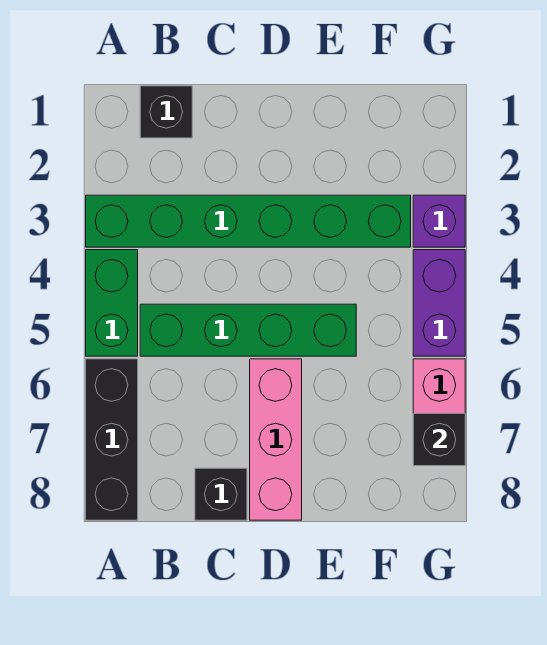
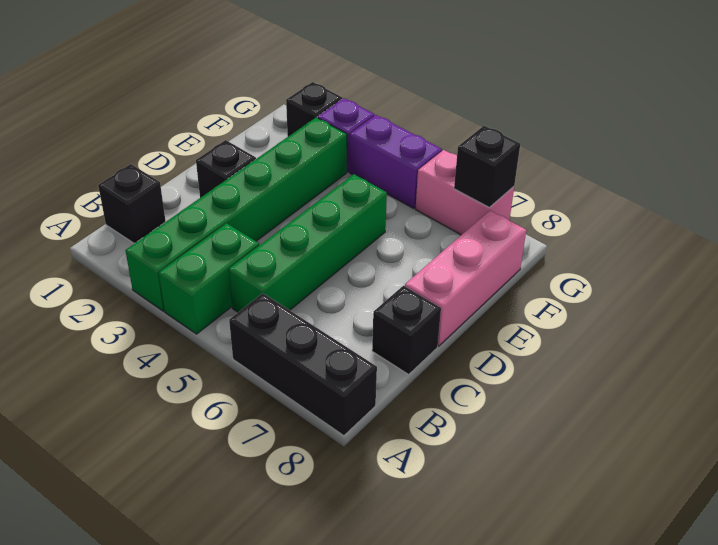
green brick A4:A5 level 1 -> green brick A4:B4 level 1
none -> black brick D2 level 1
pink brick D6:D8 level 1 -> pink brick D8:F8 level 1
none -> black brick G2 level 1

